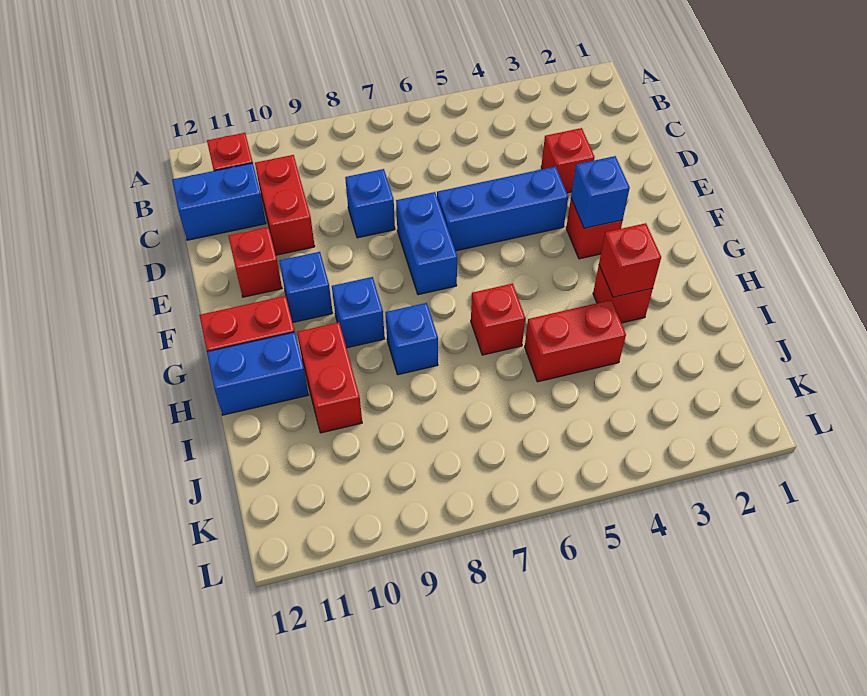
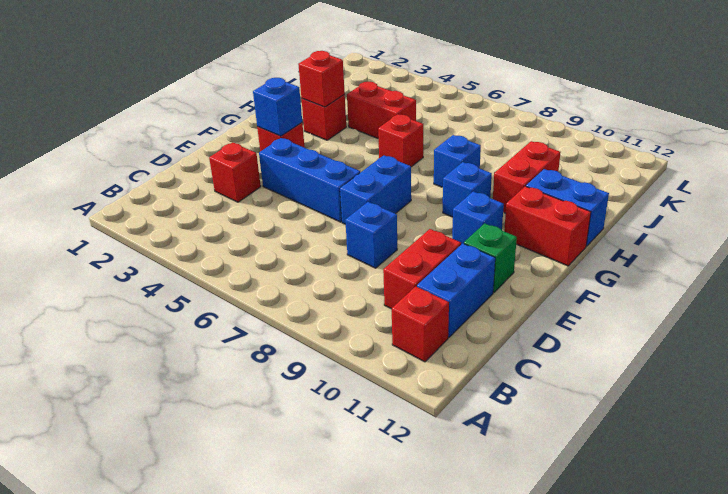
blue brick C11:C12 level 1 -> blue brick C11:D11 level 1
red brick E11 level 1 -> green brick E11 level 1

